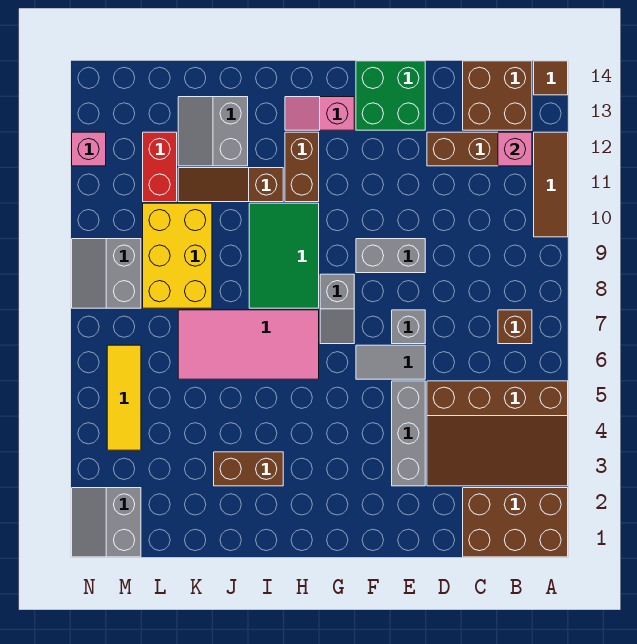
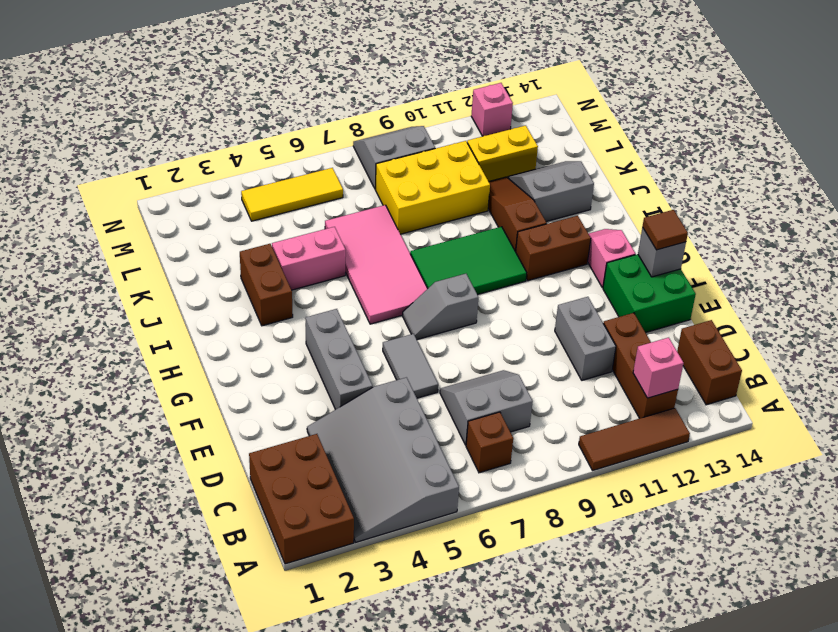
brown slope A3:D5 level 1 top 5 -> grey slope A3:D5 level 1 top 5
brown tile A14 level 1 -> brown tile F14 level 3
brown brick B13:C14 level 1 -> brown brick B14:C14 level 1
grey brick E3:E5 level 1 -> grey brick E4:G4 level 1
grey brick E7 level 1 -> grey brick F14 level 2
grey brick E9:F9 level 1 -> grey brick D11:E11 level 1
none -> pink brick J4:J5 level 1
red brick L11:L12 level 1 -> yellow brick L11:L12 level 1
grey slope M1:N2 level 1 top M -> grey slope C7:D8 level 1 top C

